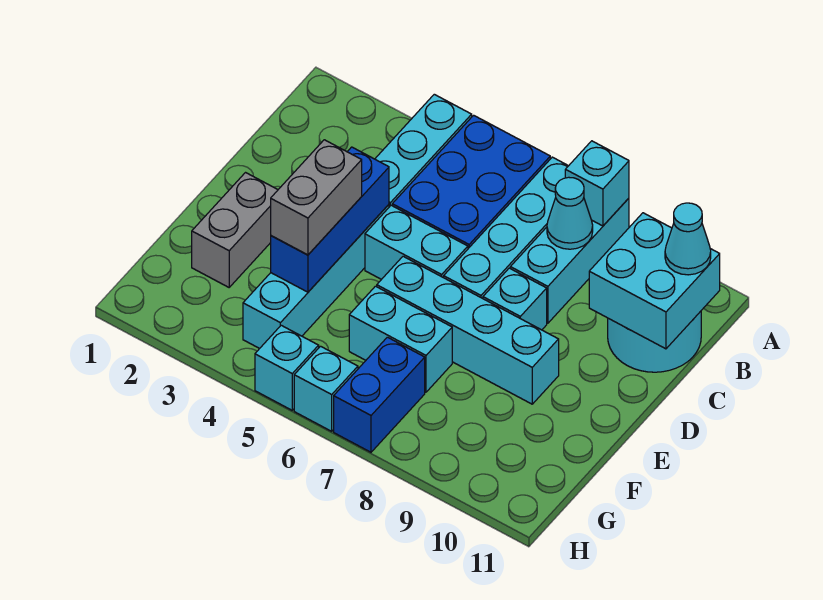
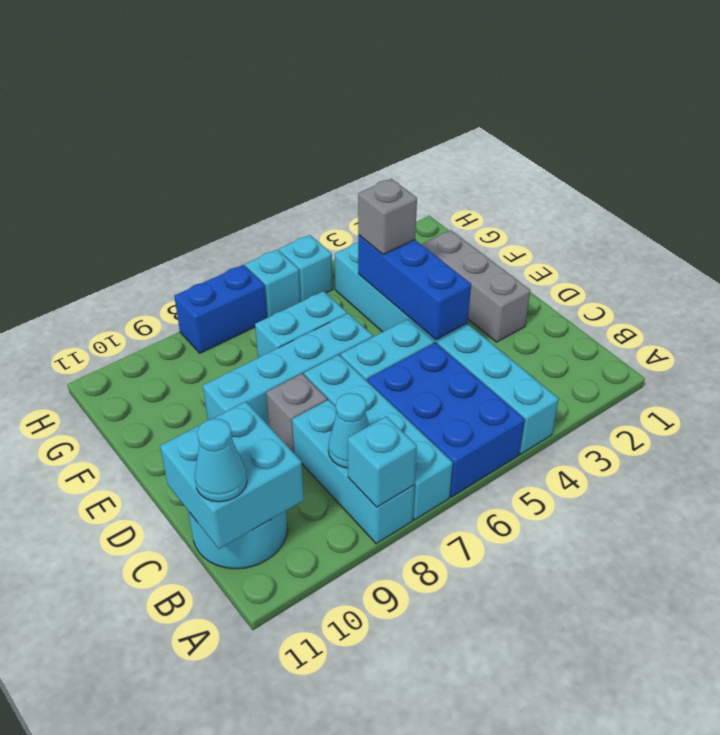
cyan brick D8 level 1 -> grey brick D8 level 1
grey brick E2:F2 level 1 -> grey brick D2:F2 level 1
grey brick E4:F4 level 3 -> grey brick F4 level 3
blue brick G7:H7 level 1 -> blue brick H7:H8 level 1

